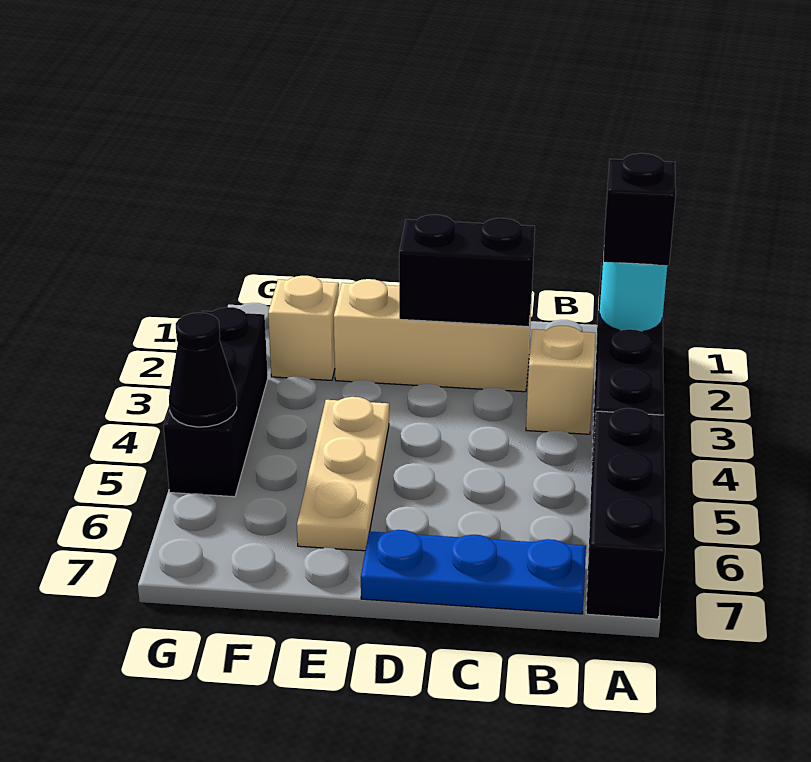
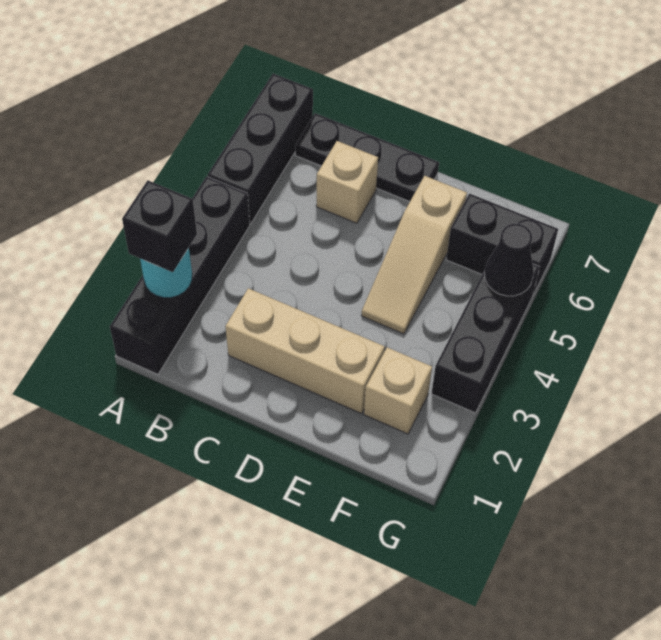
tan brick B3 level 1 -> tan brick C6 level 1
blue plate B7:D7 level 1 -> black plate B7:D7 level 1
black brick C2:D2 level 2 -> black brick F6:G6 level 1
tan plate E4:E6 level 1 -> tan slope E4:E6 level 1 top 6

